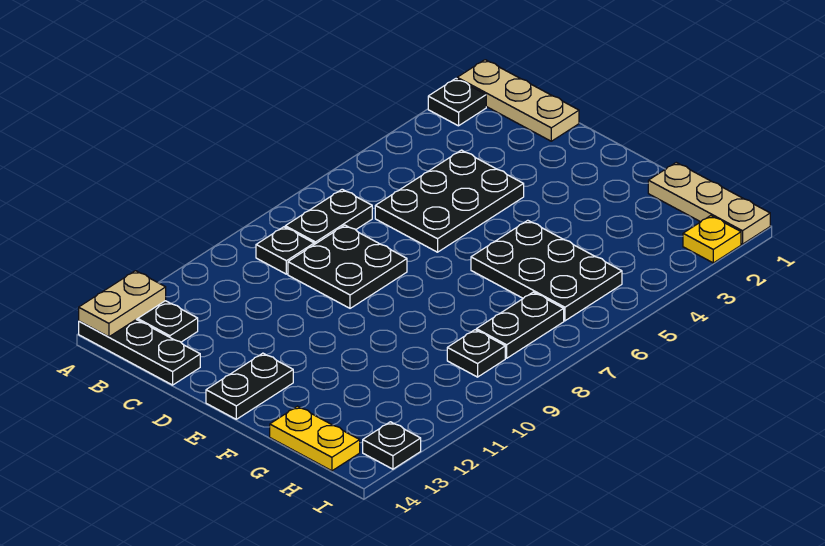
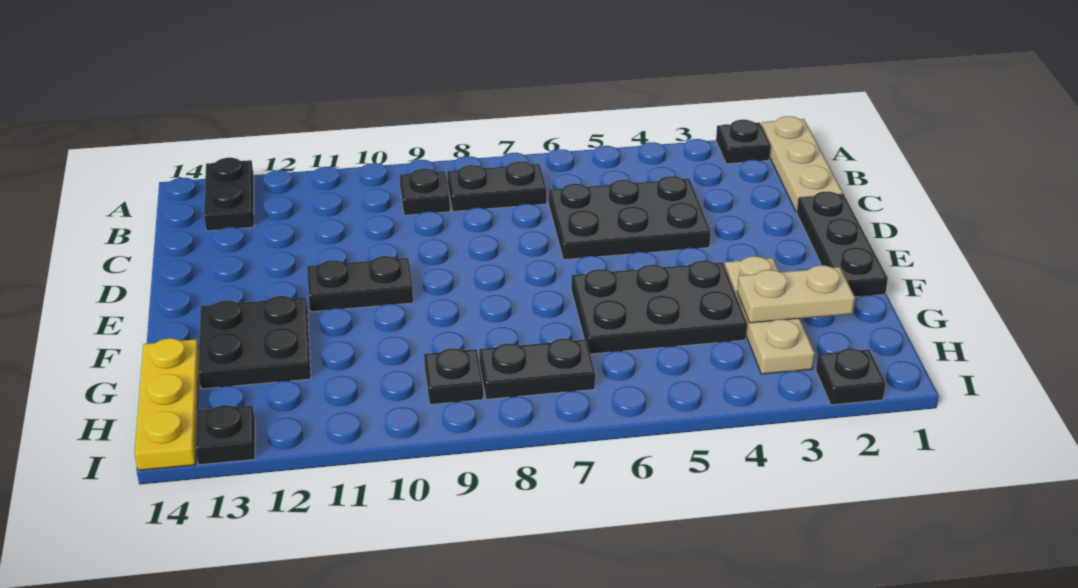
tan plate A13:A14 level 2 -> tan plate G2:G3 level 2
black plate A14:C14 level 1 -> black plate D1:F1 level 1
black plate C8:D9 level 1 -> black plate F12:G13 level 1
black plate E13:E14 level 1 -> black plate E10:E11 level 1
black plate F5:H6 level 1 -> black plate F4:G6 level 1
tan plate G1:I1 level 1 -> tan plate F3:H3 level 1
yellow plate G14:H14 level 1 -> yellow plate G14:I14 level 1
yellow plate I2 level 1 -> black plate I2 level 1

